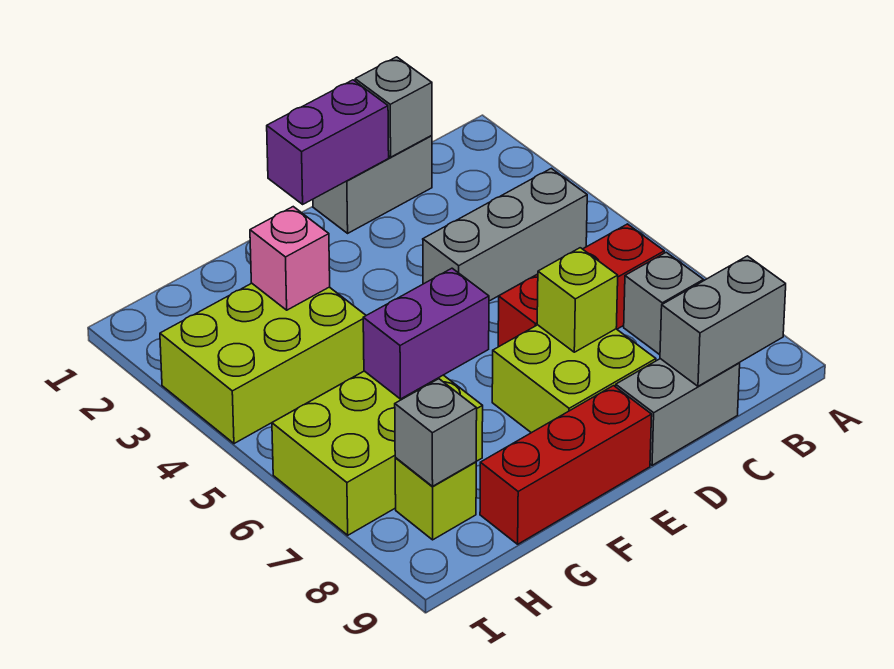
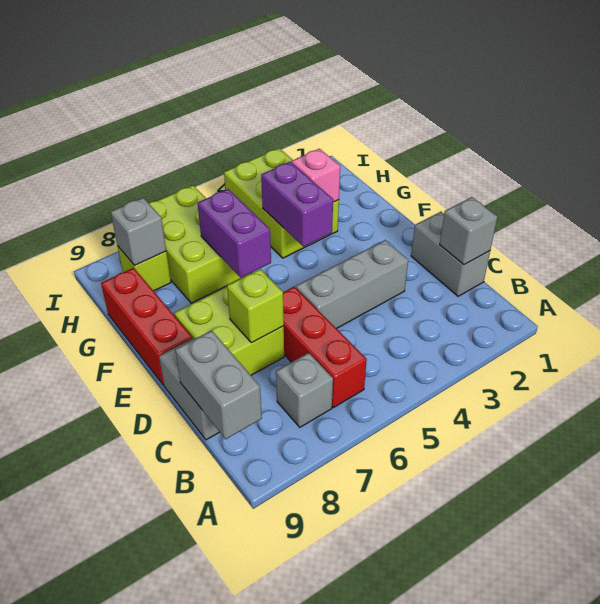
grey brick B4:D4 level 1 -> grey brick D3:D5 level 1
purple brick D1:E1 level 2 -> purple brick F4:G4 level 2

